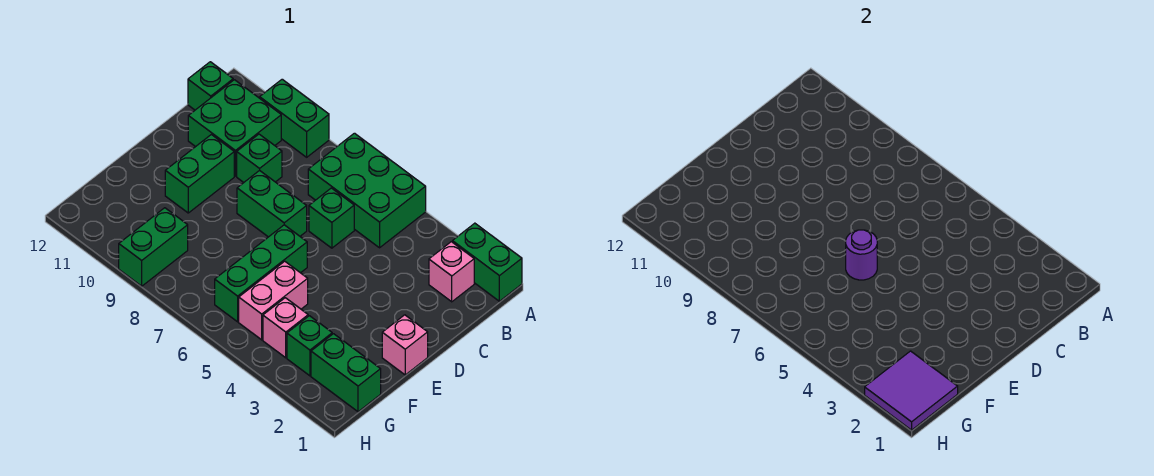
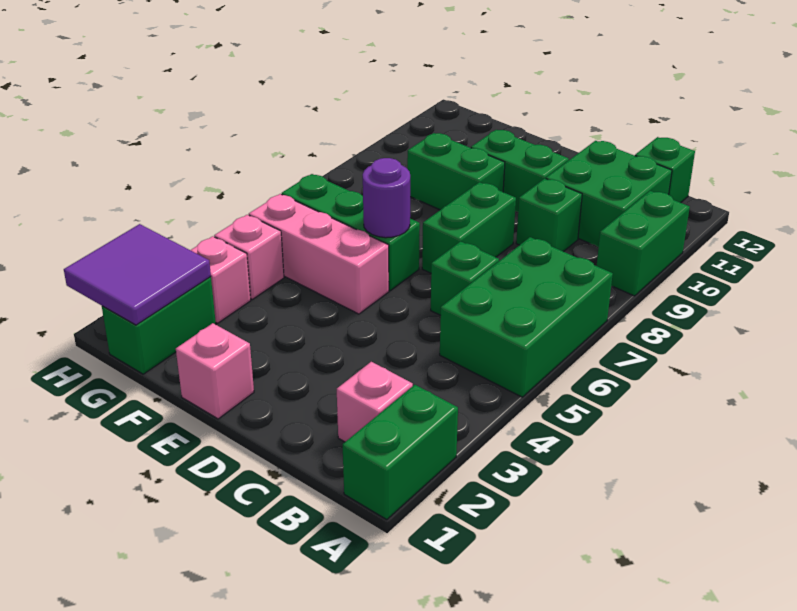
pink brick F5:G5 level 1 -> pink brick E5:G5 level 1
green brick G3 level 1 -> pink brick G3 level 1
green brick G9:H9 level 1 -> green brick E9:F9 level 1

